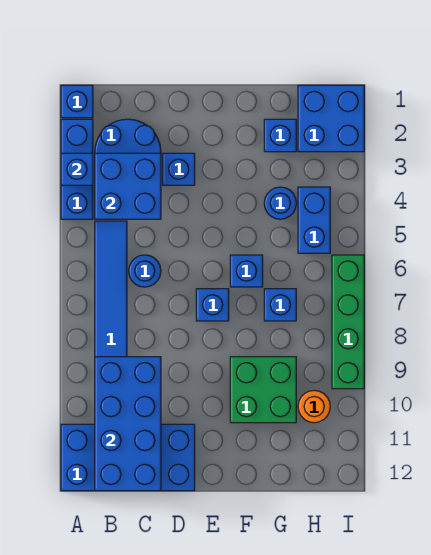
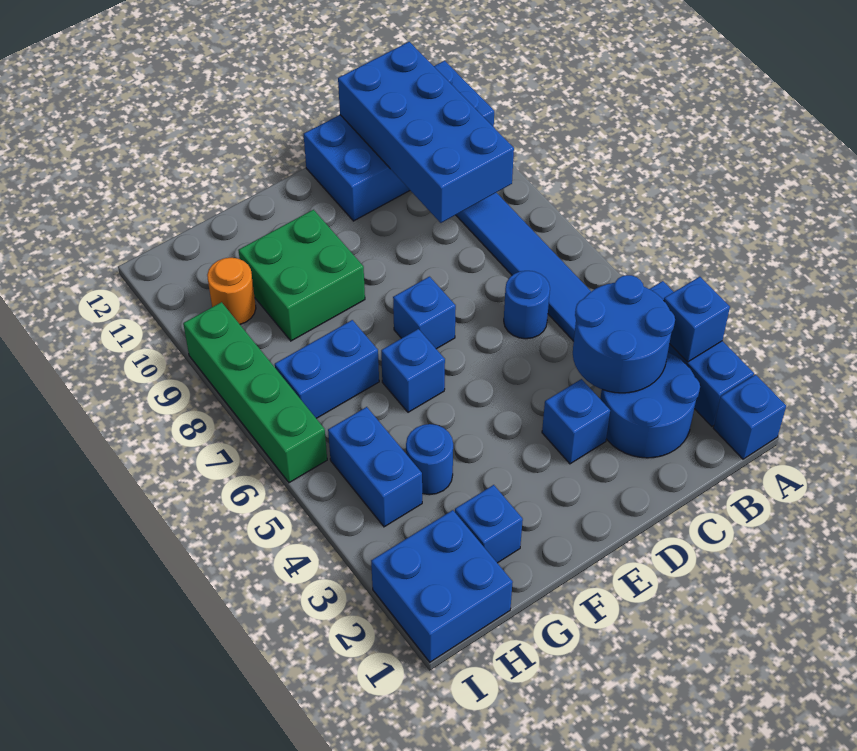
blue brick B3:C4 level 2 -> blue round brick B3:C4 level 2
blue brick G7 level 1 -> blue brick G7:H7 level 1

